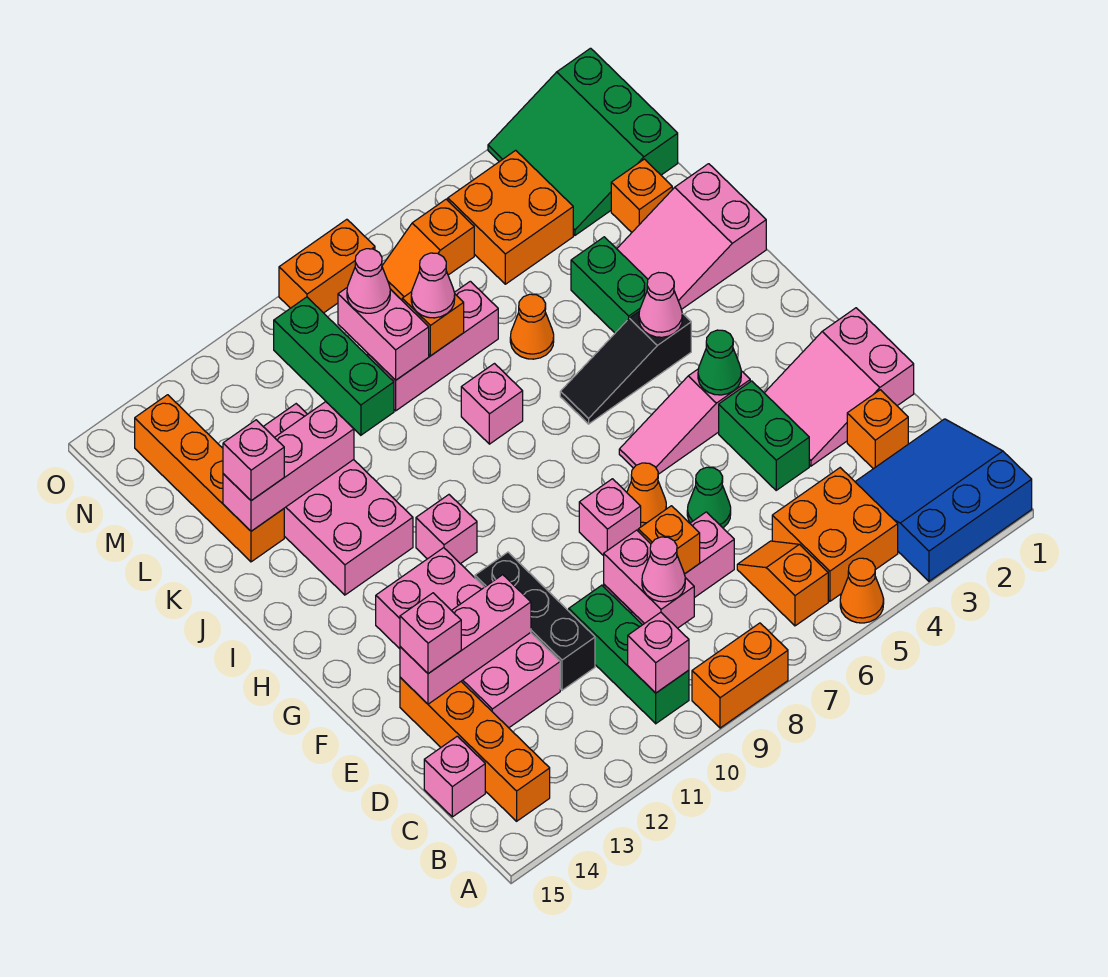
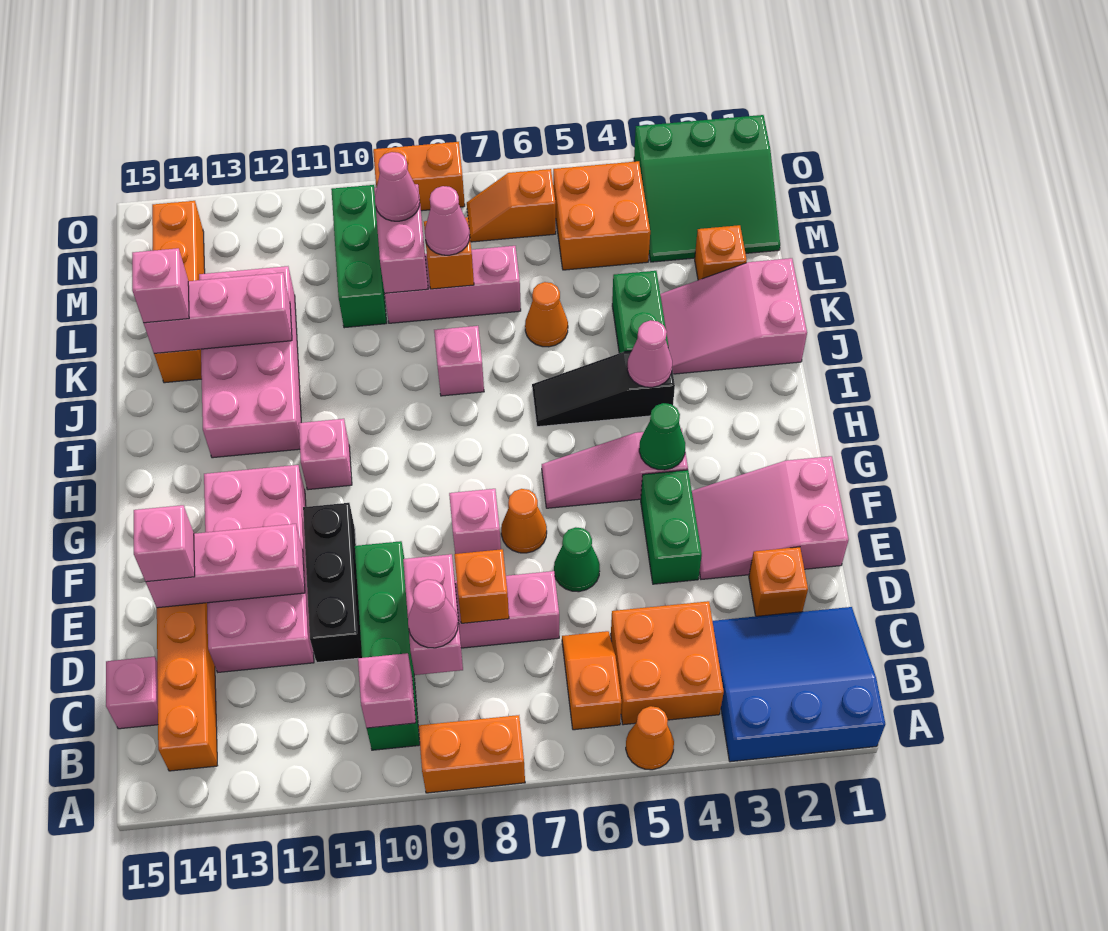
green brick B10:D10 level 1 -> green brick B10:E10 level 1
green slope M1:O3 level 1 top 1 -> green slope M1:O3 level 1 top O

